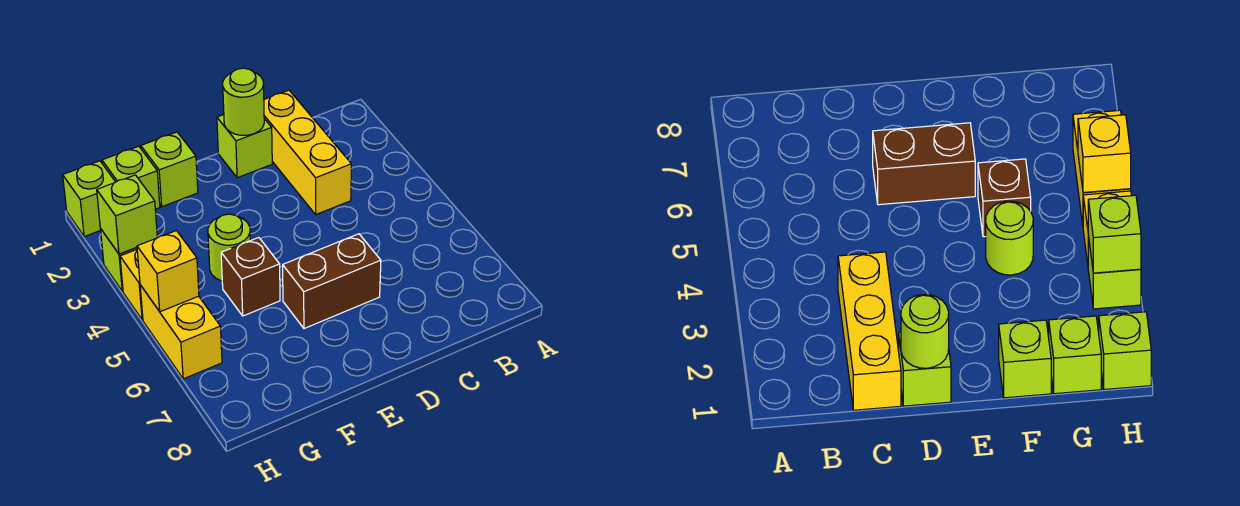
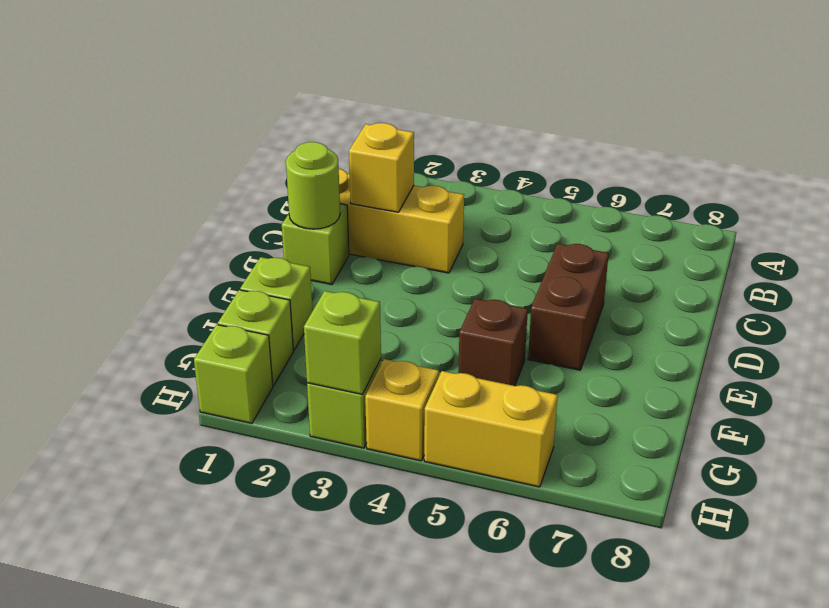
lime round brick F4 level 1 -> none
yellow brick H5 level 2 -> yellow brick C2 level 2

